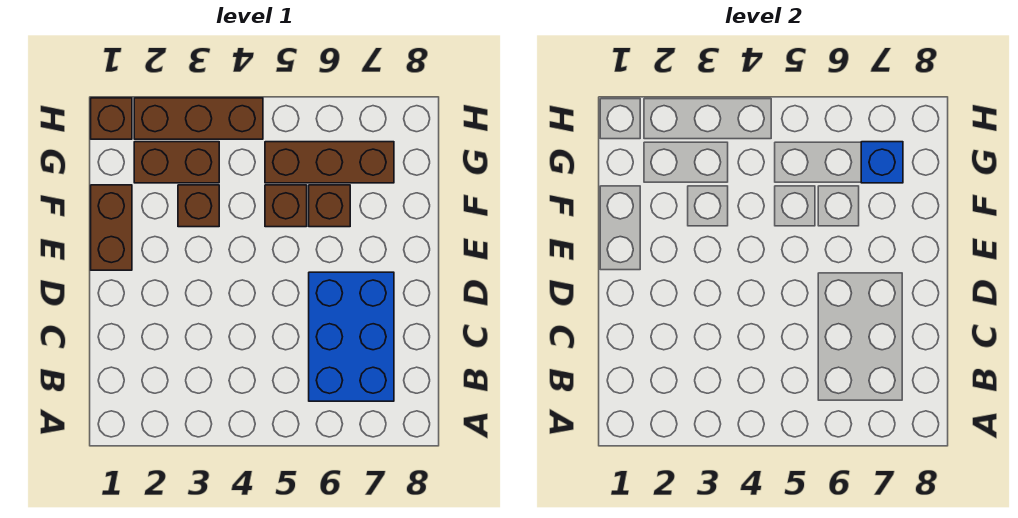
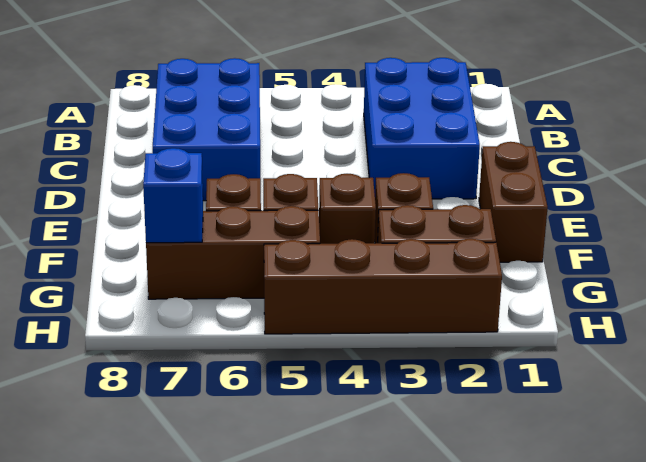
none -> blue brick B2:D3 level 1
brown brick H1 level 1 -> brown brick F4 level 1
brown brick H2:H4 level 1 -> brown brick H2:H5 level 1

